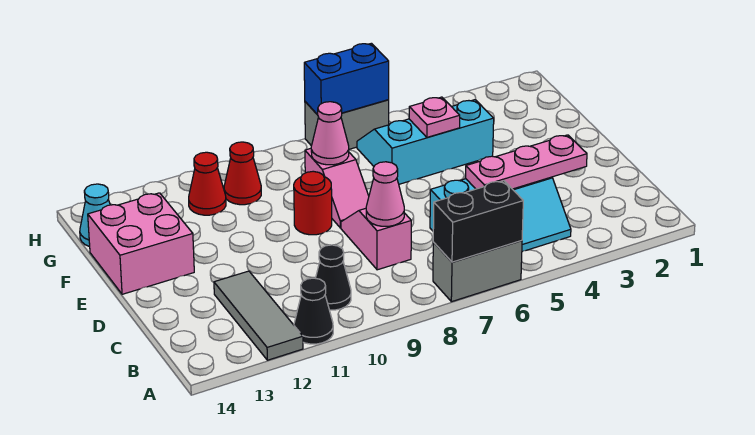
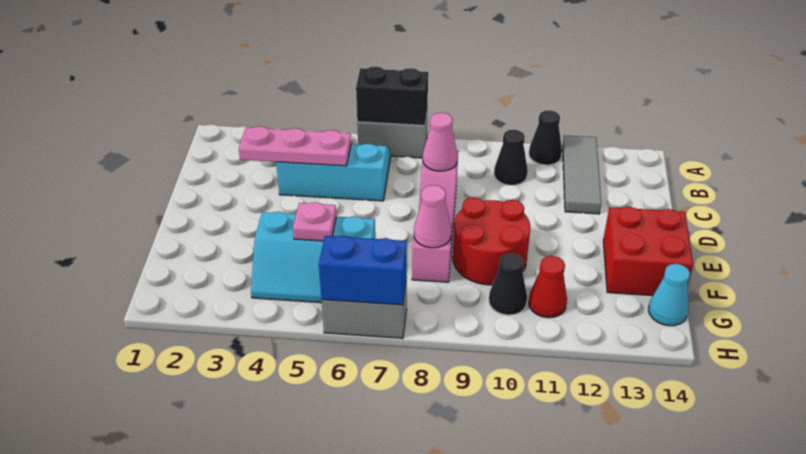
red round brick E9 level 1 -> red round brick E9:F10 level 1
pink brick E13:F14 level 1 -> red brick E13:F14 level 1
red cone G10 level 1 -> black cone G10 level 1

